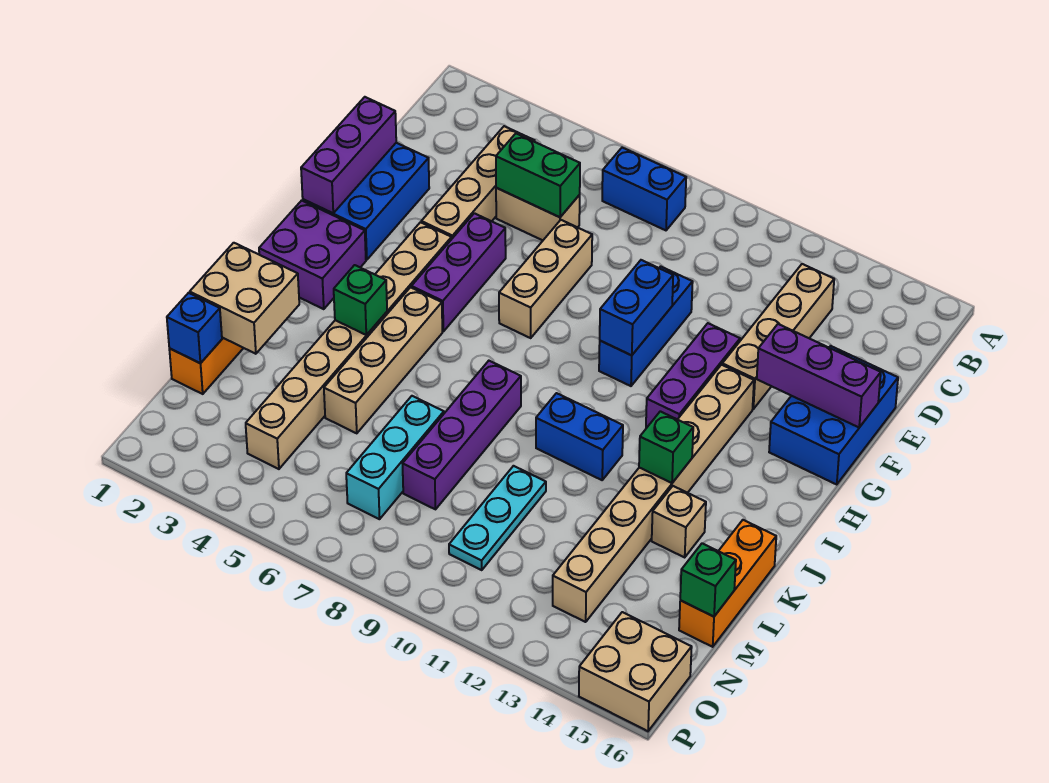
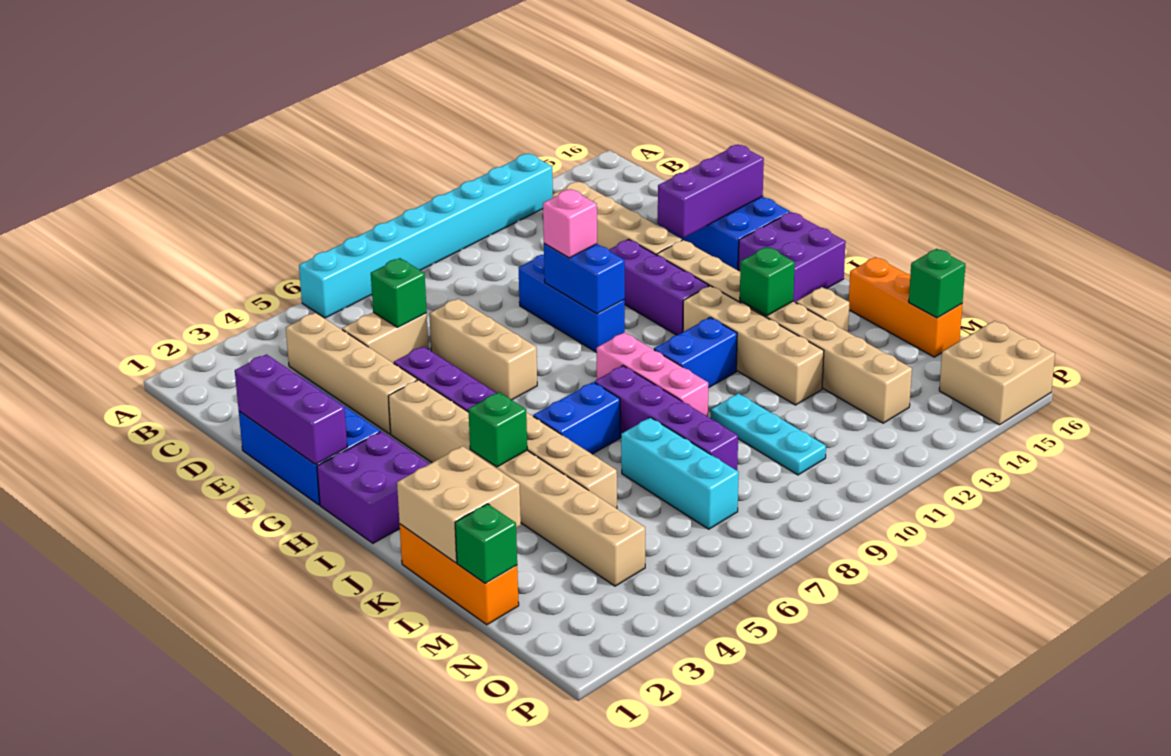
none -> cyan brick A6:A13 level 1
blue brick B7:B8 level 1 -> blue brick J6:J7 level 1
green brick D5:D6 level 2 -> green brick D6 level 2
none -> pink brick F10 level 3
none -> purple brick H15:I16 level 1
none -> pink brick I9:K9 level 1
none -> tan brick I12:L12 level 1
blue brick M1 level 2 -> green brick M1 level 2

